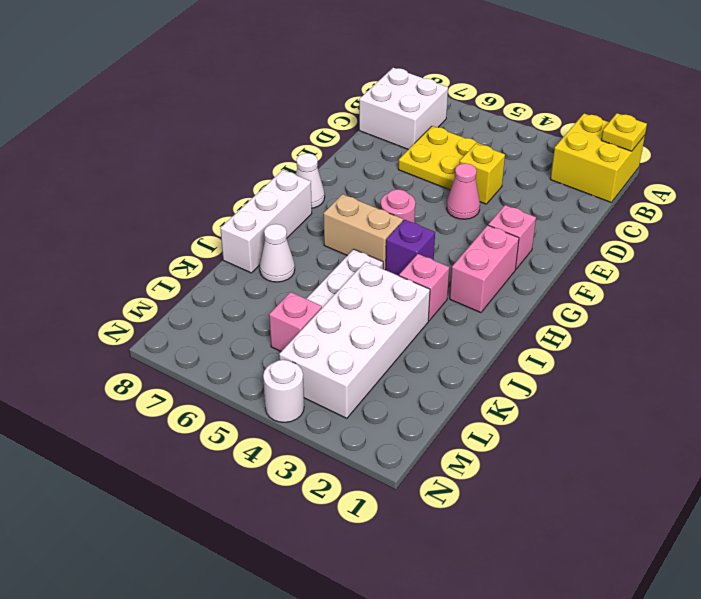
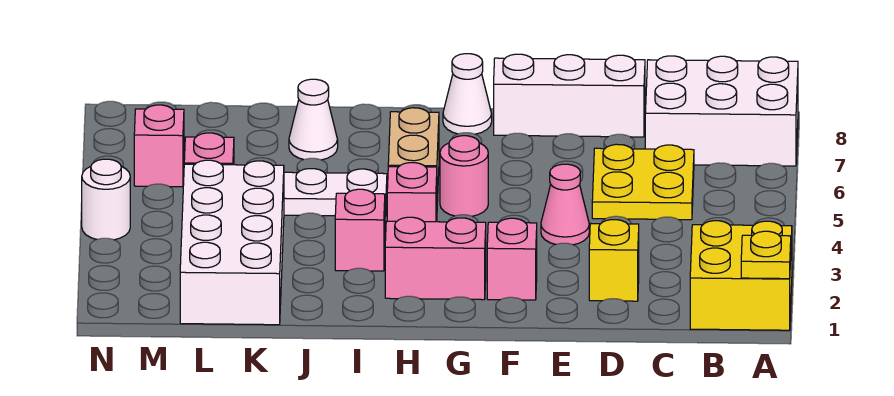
white brick B7:C8 level 1 -> white brick A7:C8 level 1
yellow brick D4 level 1 -> yellow brick D2 level 1
purple brick H4 level 1 -> pink brick H4 level 1
white brick H8:J8 level 1 -> white brick D8:F8 level 1
white brick J3:M4 level 1 -> white brick K1:L4 level 1
none -> pink brick M6 level 1

